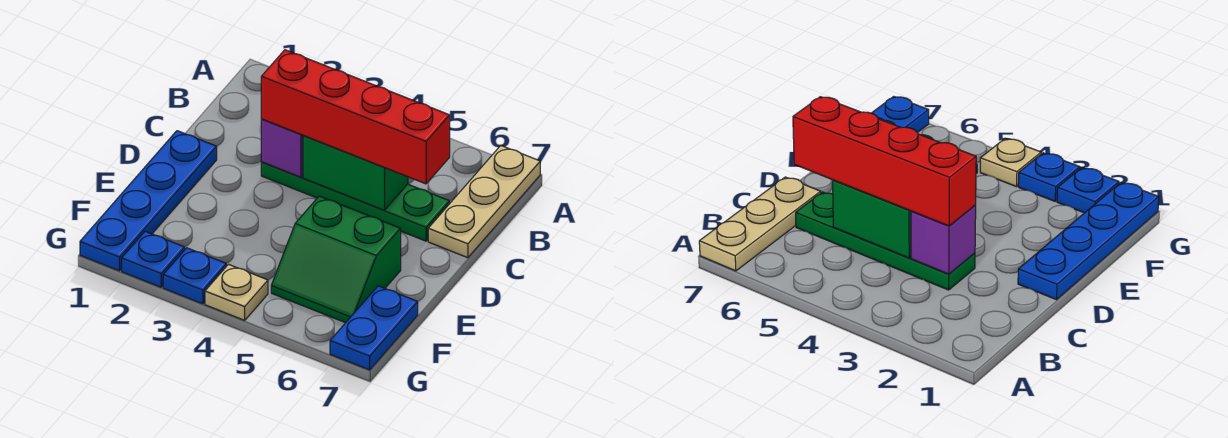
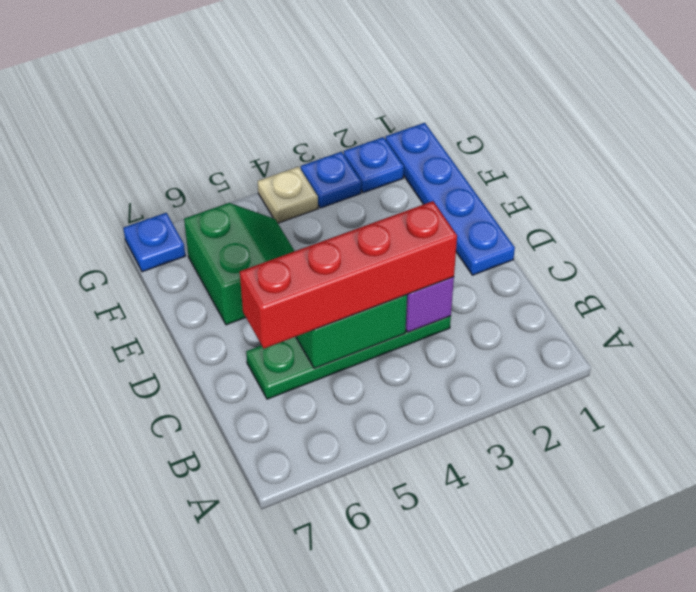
tan plate A7:C7 level 1 -> none
green slope E5:F6 level 1 top E -> green slope E5:F6 level 1 top 6
blue plate F7:G7 level 1 -> blue plate G7 level 1

